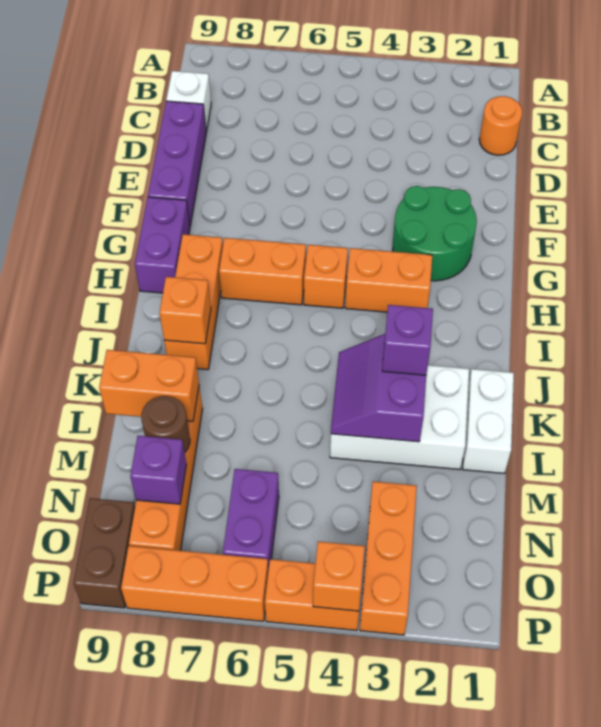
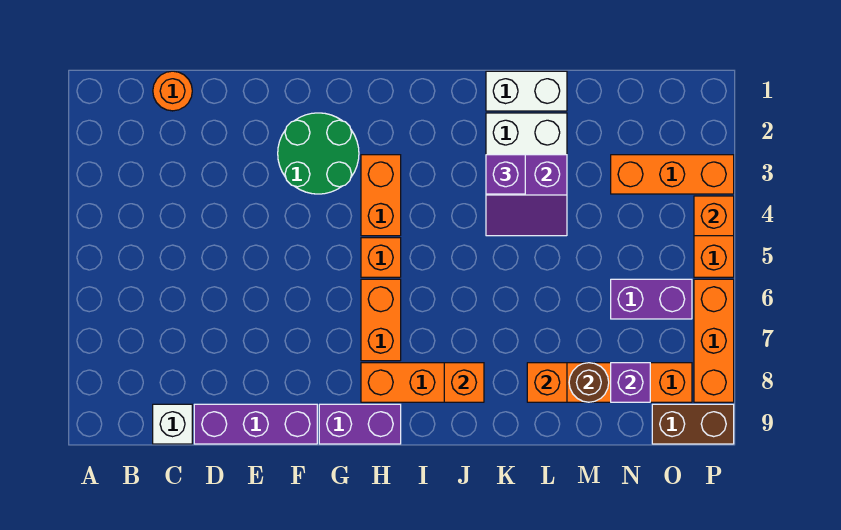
orange brick L8:L9 level 2 -> orange brick L8 level 2

